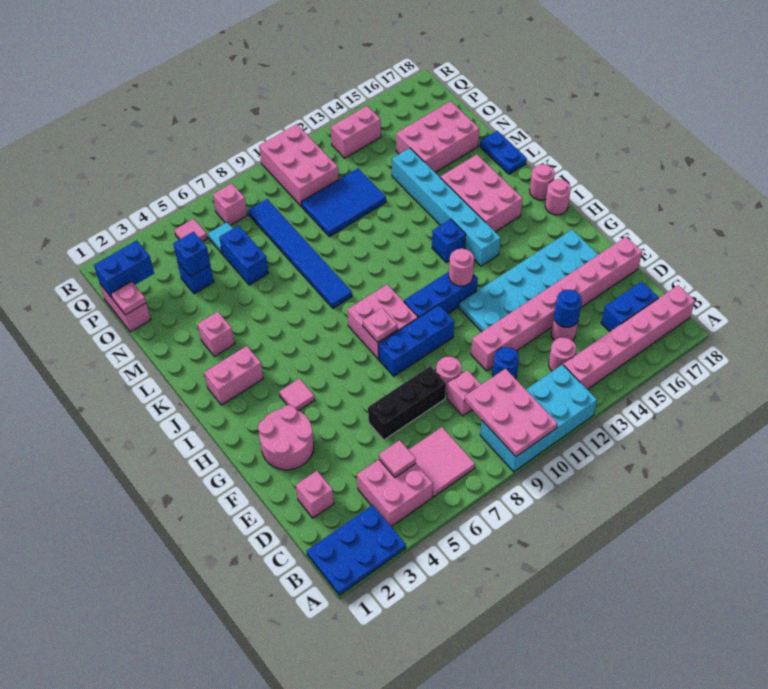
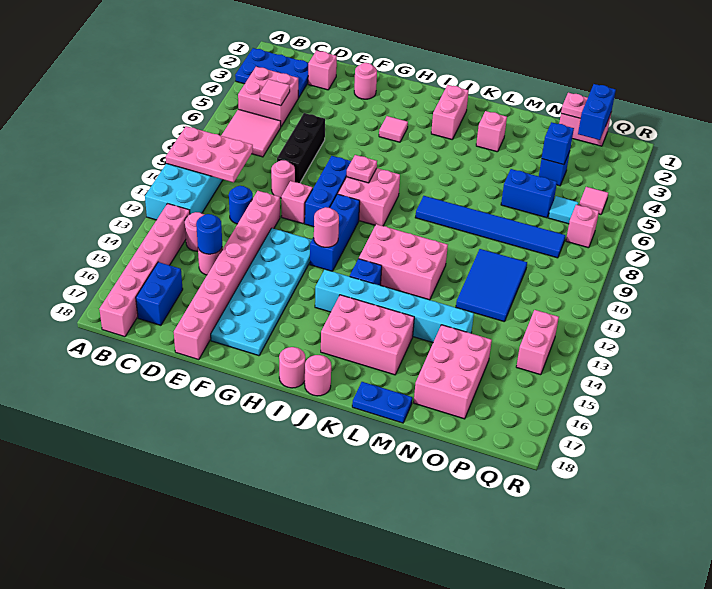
blue plate A1:B3 level 1 -> blue plate A2:C3 level 1
pink brick D9 level 1 -> pink brick F10 level 1
pink round brick F2:G3 level 1 -> pink round brick F2 level 1
pink brick P10:R11 level 1 -> pink brick J11:L12 level 1

